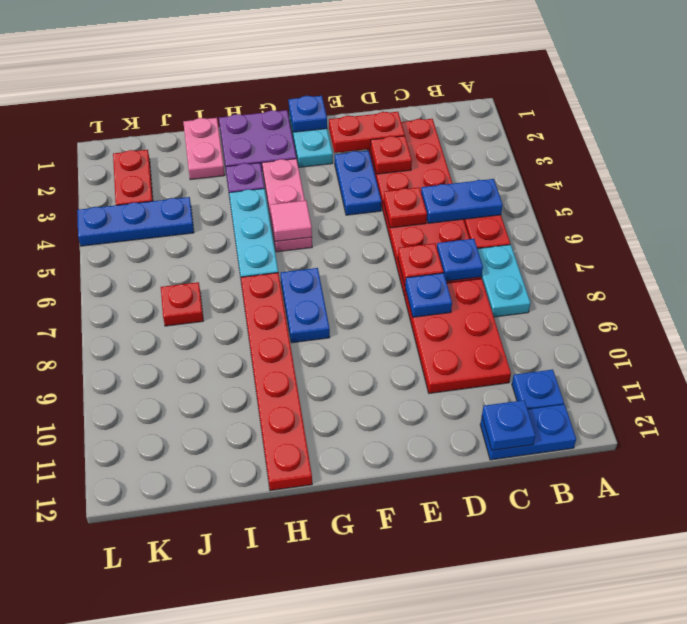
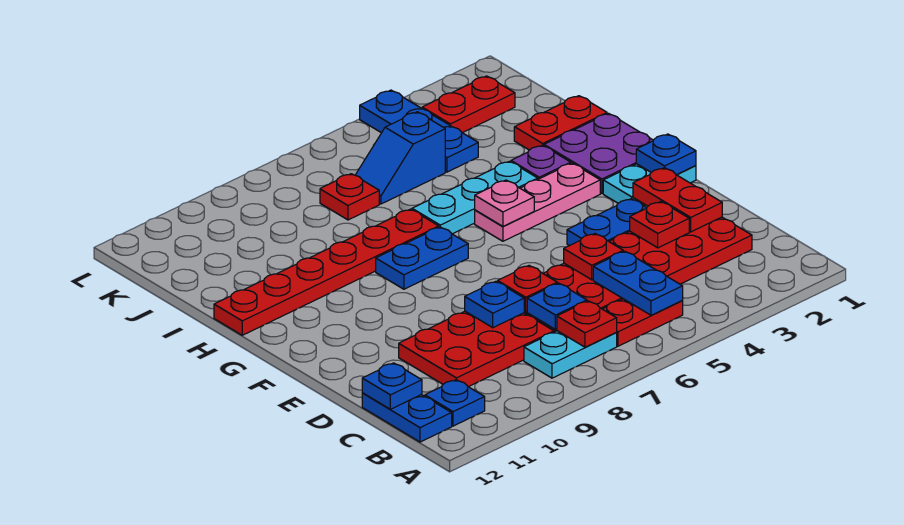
none -> red plate B7 level 2
pink tile G5 level 2 -> pink plate G5 level 2
pink plate I1:I2 level 1 -> red plate I1:I2 level 1
none -> blue slope J5:J6 level 1 top 5

